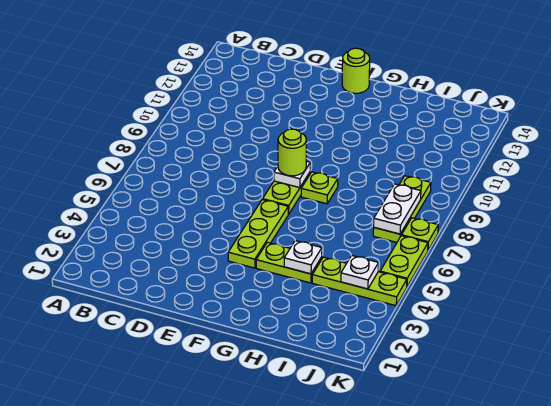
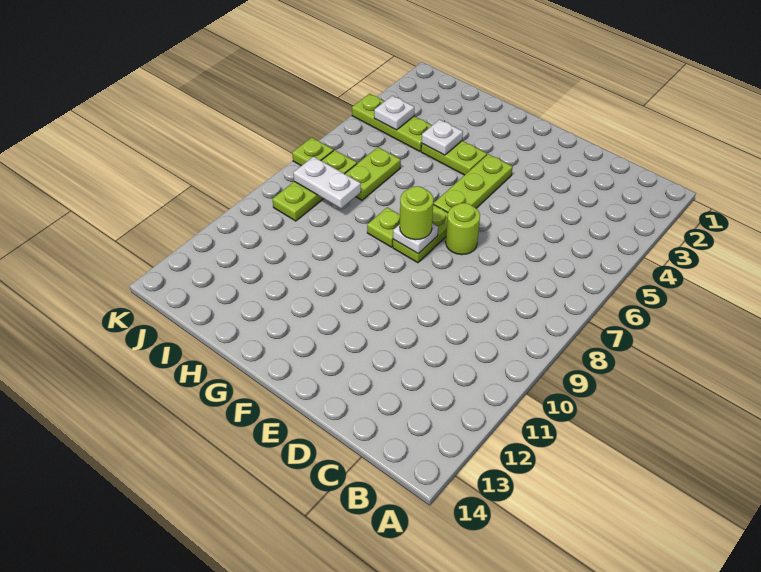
lime round brick F14 level 1 -> lime round brick E7 level 1
white plate J7:J8 level 2 -> white plate I8:J8 level 2
lime plate K5:K6 level 1 -> lime plate I6:I7 level 1

